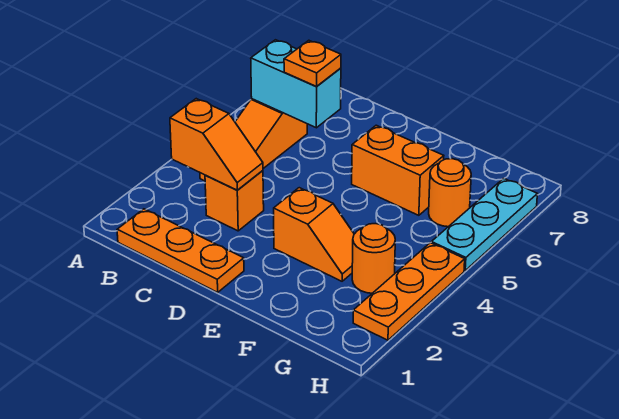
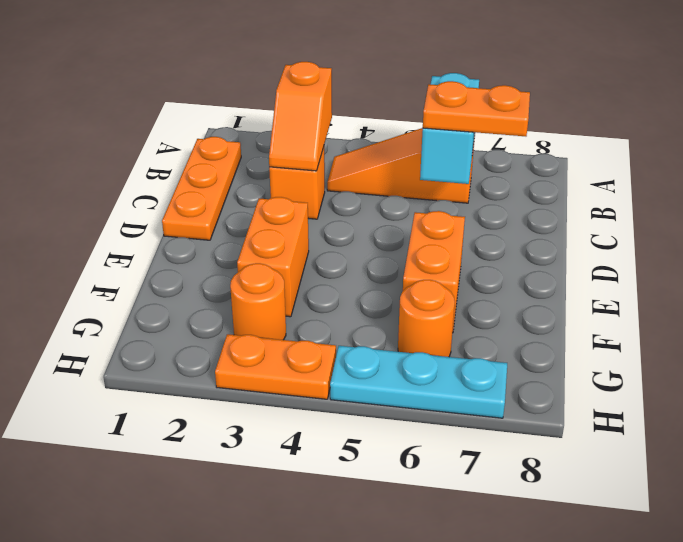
orange plate C6 level 3 -> orange plate C6:C7 level 3
orange slope E3:F3 level 1 top E -> orange brick E3:F3 level 1
orange plate H2:H4 level 1 -> orange plate H3:H4 level 1

